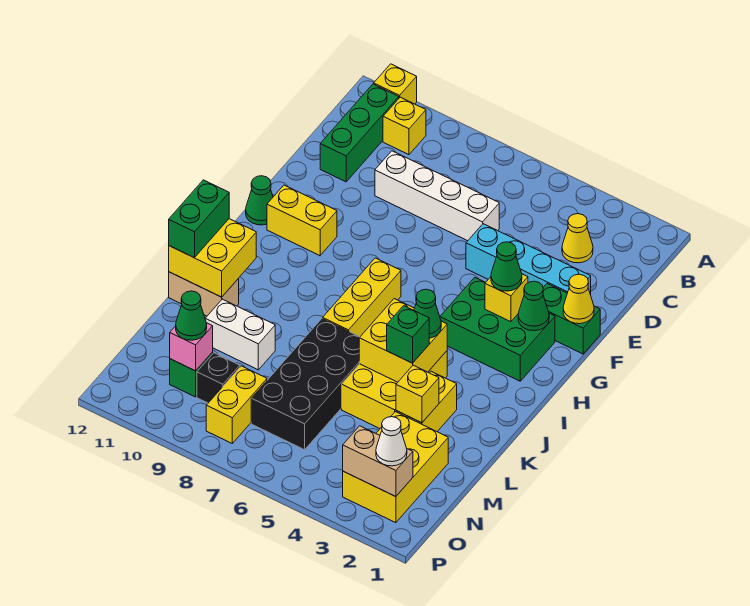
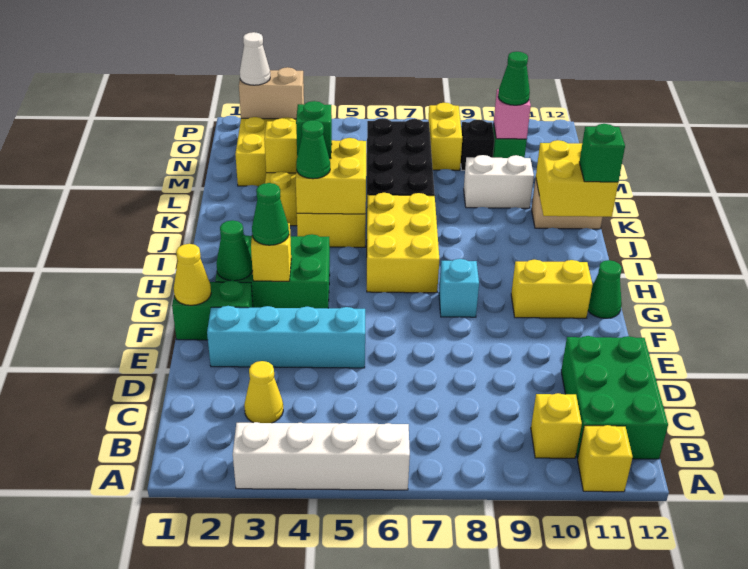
green brick B11:D11 level 1 -> green brick B11:D12 level 1
white brick D6:D9 level 1 -> white brick A3:A6 level 1
none -> cyan brick G8 level 1
yellow brick H7:J7 level 1 -> yellow brick H6:J7 level 1
green brick J12:K12 level 3 -> green brick J12 level 3

